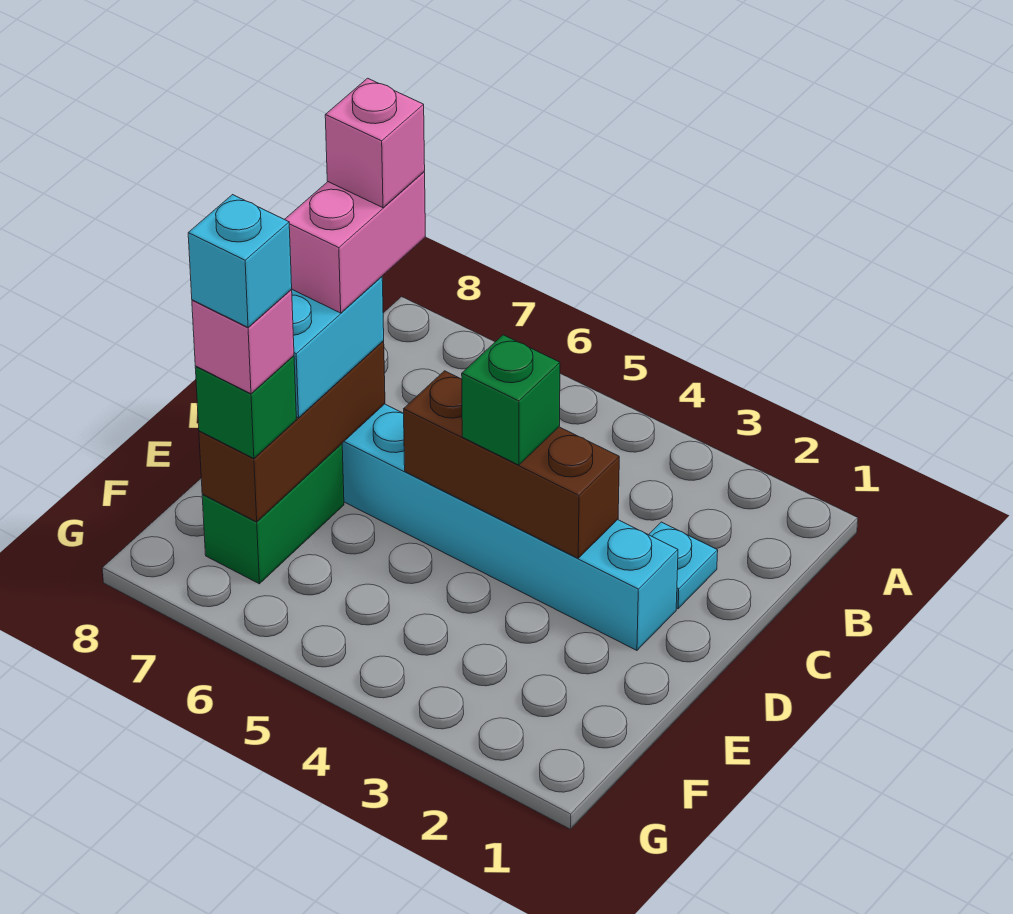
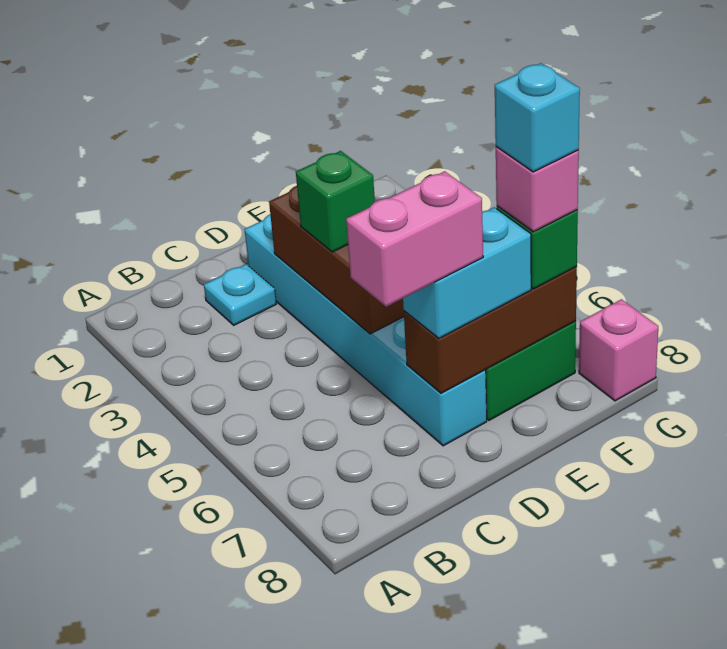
pink brick C7 level 5 -> pink brick G8 level 1

